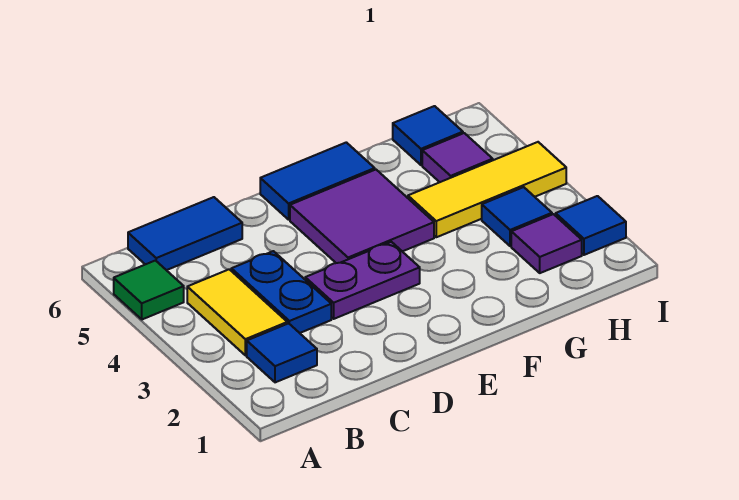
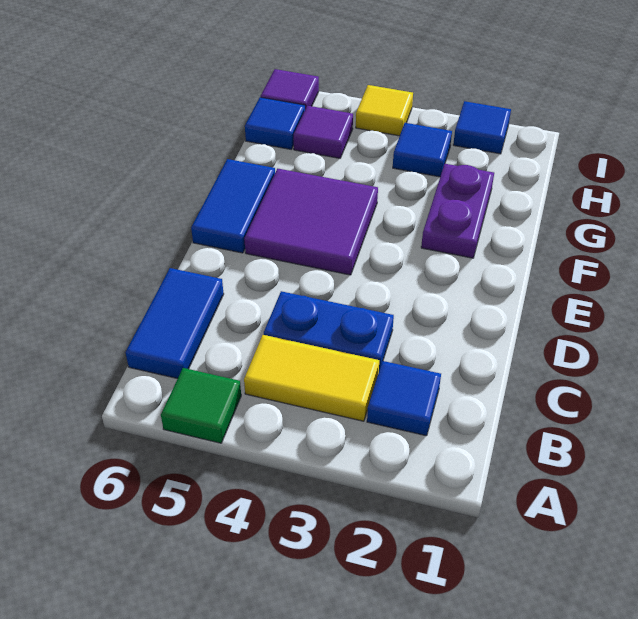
purple plate D3:E3 level 1 -> purple plate F2:G2 level 1
yellow tile G4:I4 level 1 -> yellow tile I4 level 1
purple tile H2 level 1 -> purple tile I6 level 1

